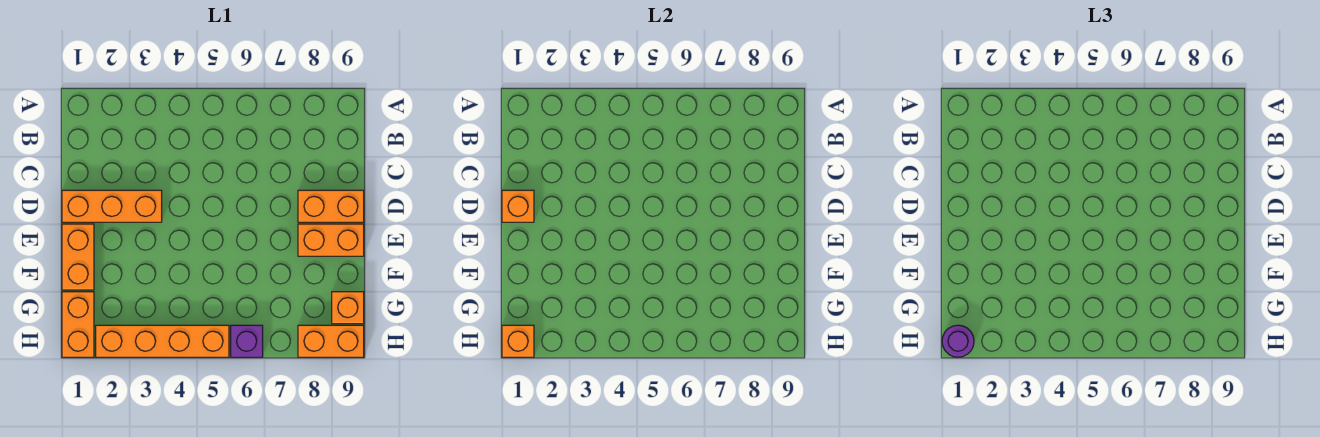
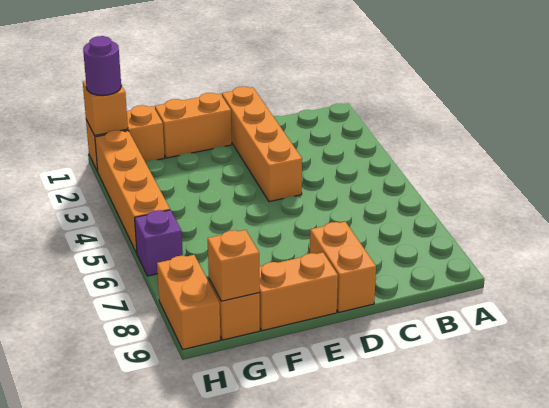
orange brick D1:D3 level 1 -> orange brick D1:D4 level 1
orange brick D1 level 2 -> orange brick G9 level 2
orange brick E8:E9 level 1 -> orange brick E9:F9 level 1

